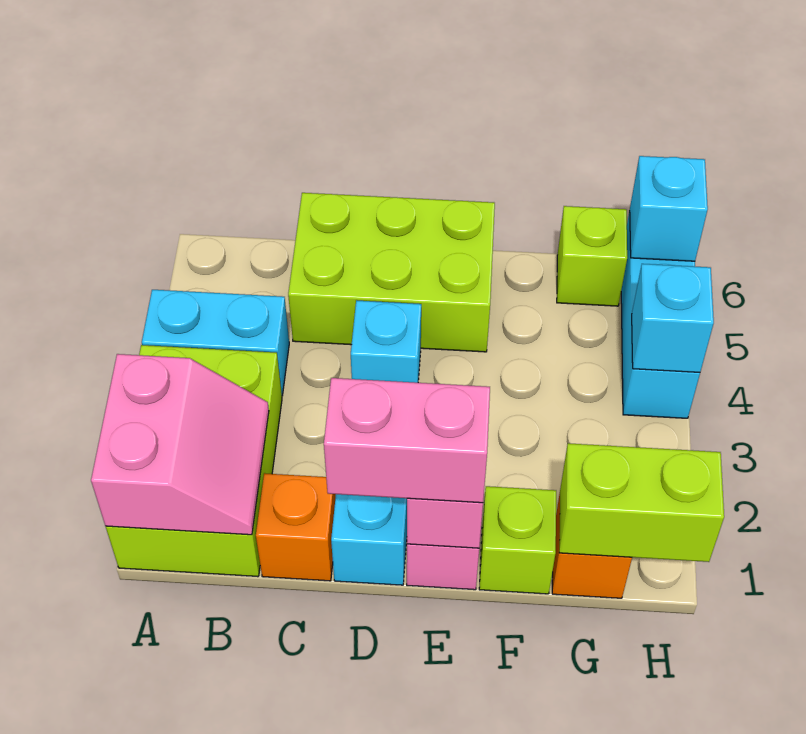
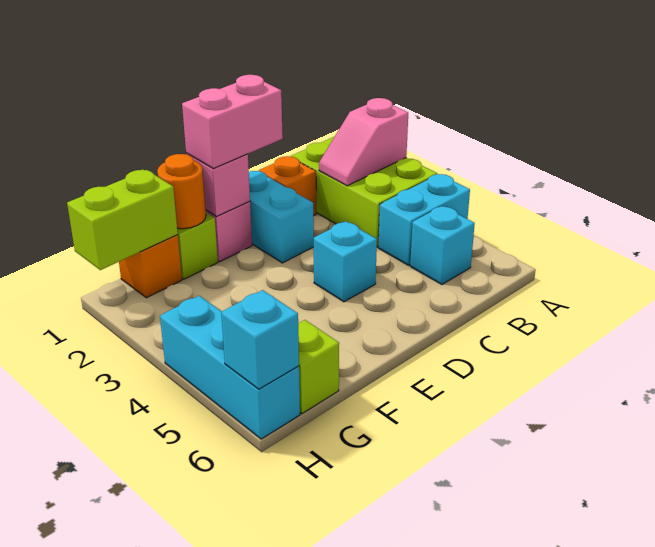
pink slope A1:B2 level 2 top A -> pink slope A2:B2 level 2 top A
lime brick C5:E6 level 1 -> none
none -> orange round brick F1 level 2
cyan brick H4 level 2 -> cyan brick B5 level 1

